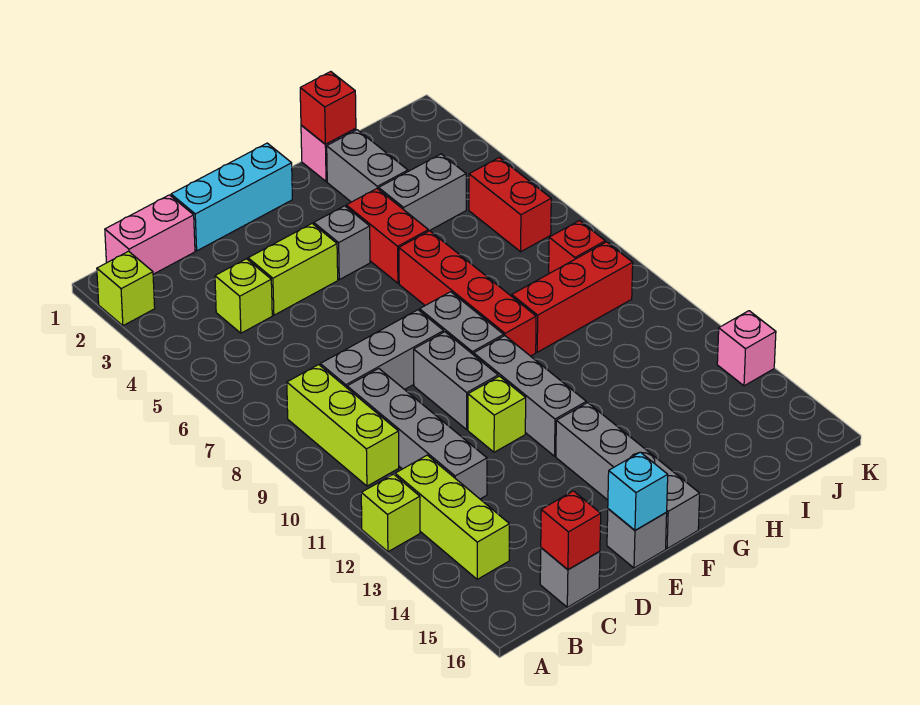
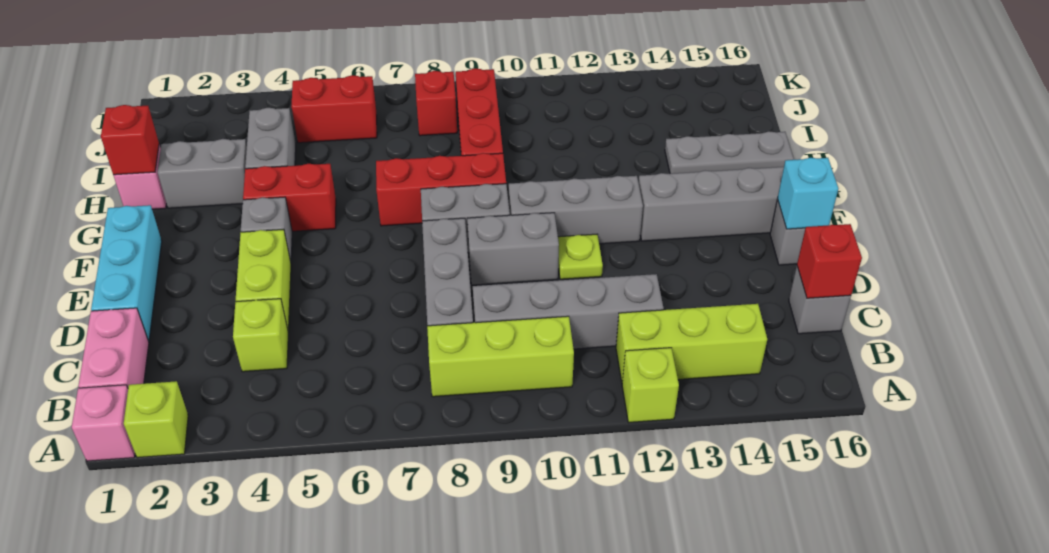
lime brick E11 level 1 -> lime plate E11 level 1
red brick G6:G9 level 1 -> red brick G7:G9 level 1
none -> grey plate H14:H16 level 1
pink brick K13 level 1 -> pink brick A1 level 1

